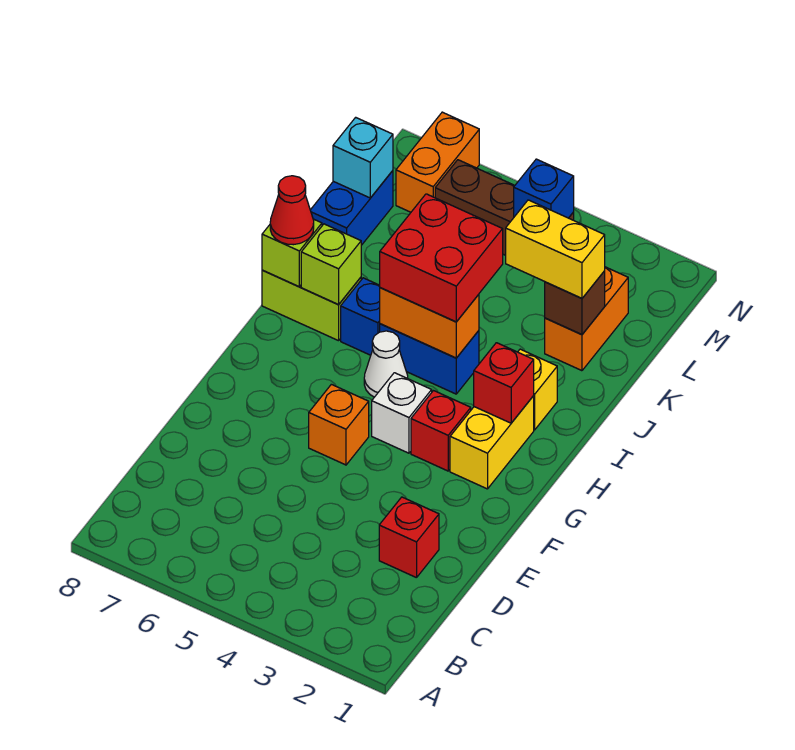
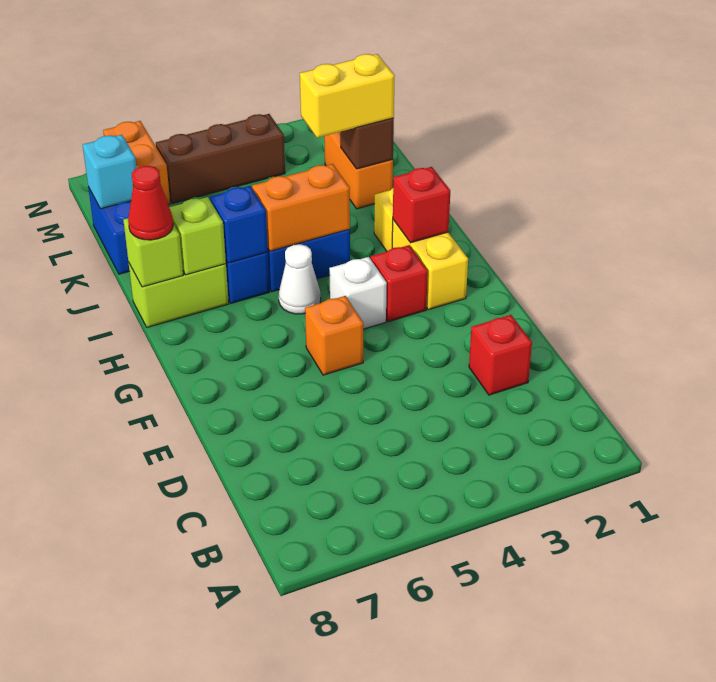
red brick I4:J5 level 3 -> none
blue brick M4 level 2 -> blue brick I6 level 2

